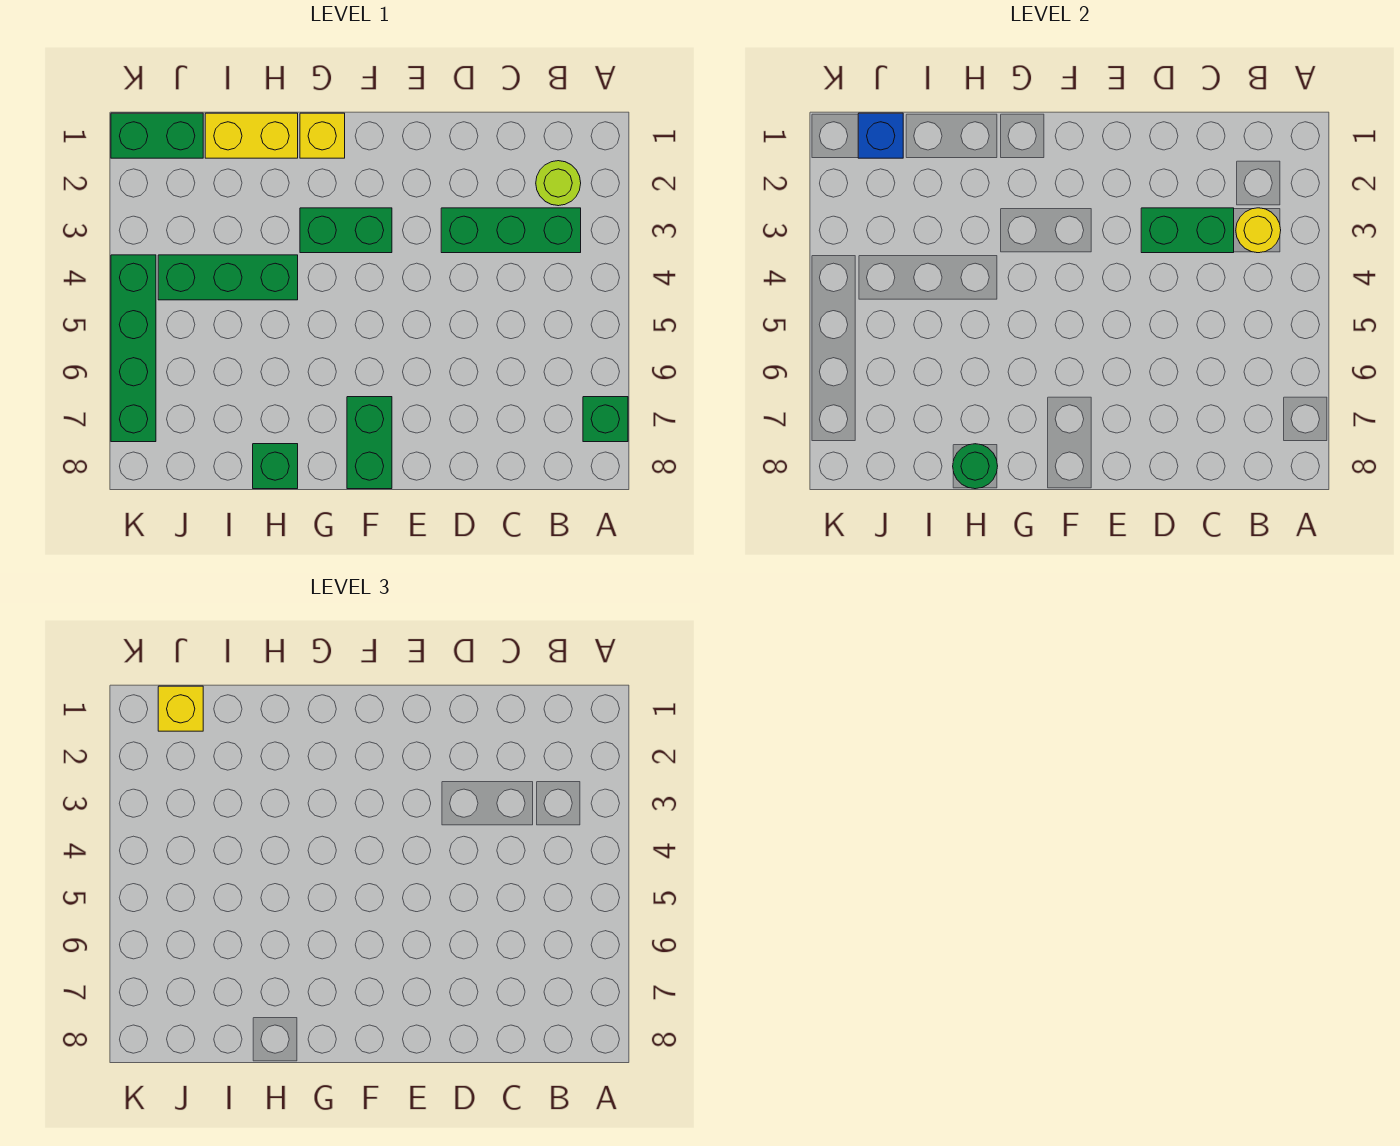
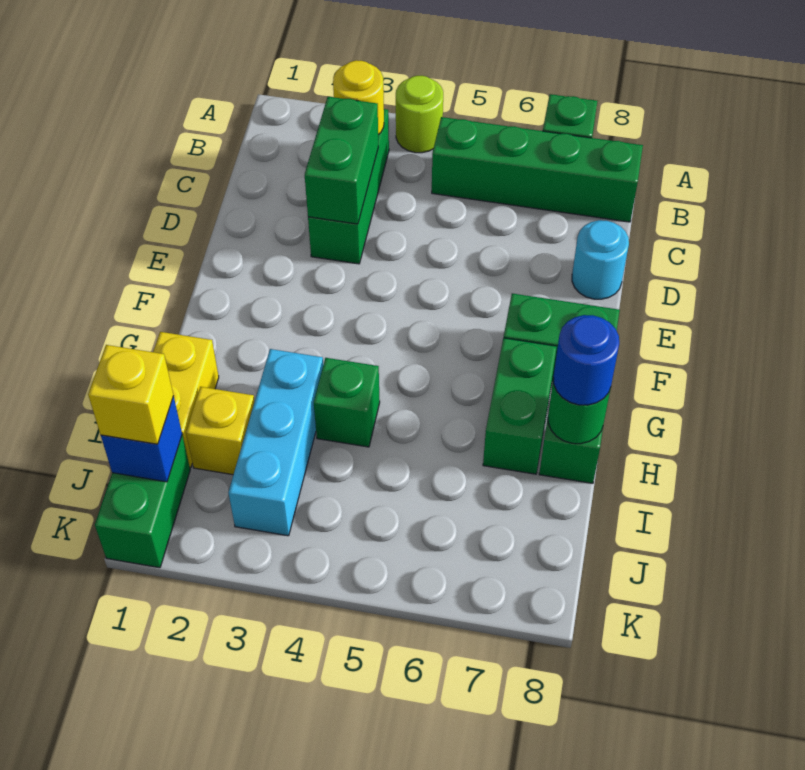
lime round brick B2 level 1 -> lime round brick A4 level 1
none -> cyan round brick D8 level 1
green brick F3:G3 level 1 -> green brick G7:H7 level 1
yellow brick G1 level 1 -> yellow brick I2 level 1
none -> cyan brick H3:J3 level 1
green brick H4:J4 level 1 -> green brick H4 level 1
none -> blue round brick H8 level 3
green brick K4:K7 level 1 -> green brick B5:B8 level 1

